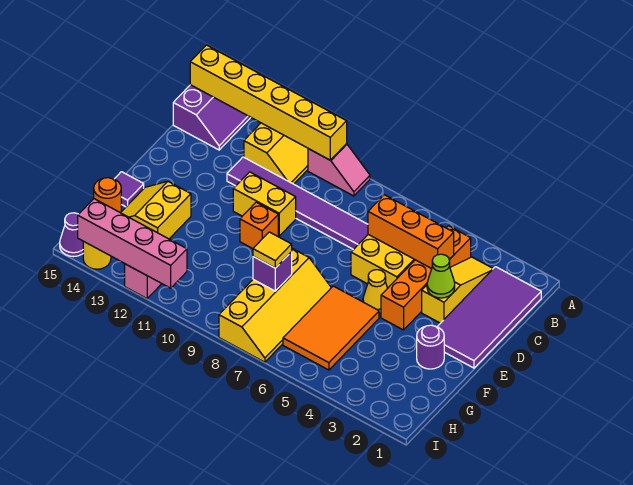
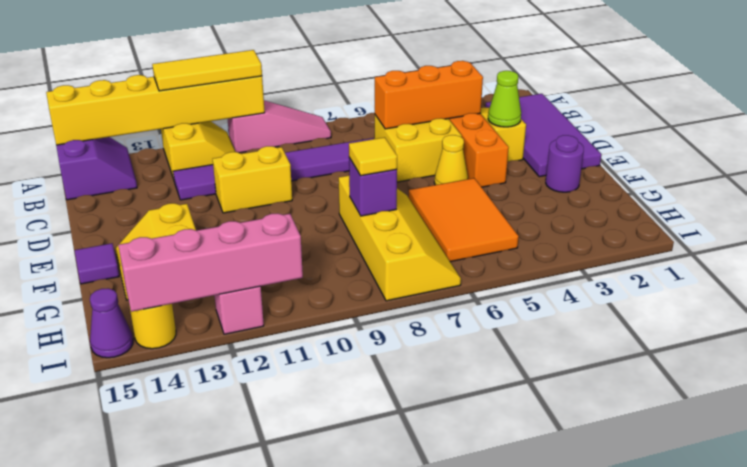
pink slope A9:A10 level 1 top 10 -> pink slope A8:A10 level 1 top 10
none -> yellow tile A10:A12 level 3
orange brick E10 level 1 -> none
orange round brick G15 level 1 -> none

